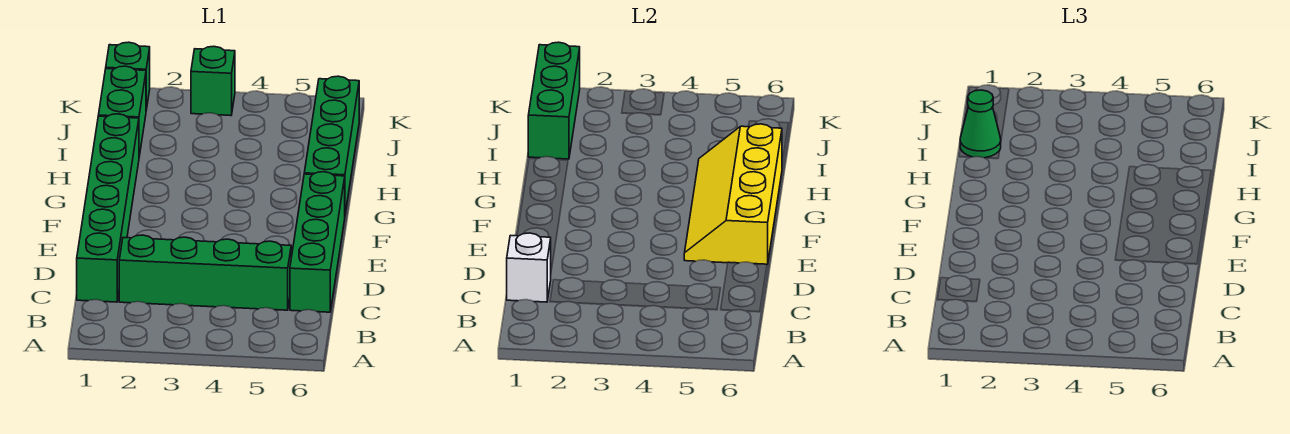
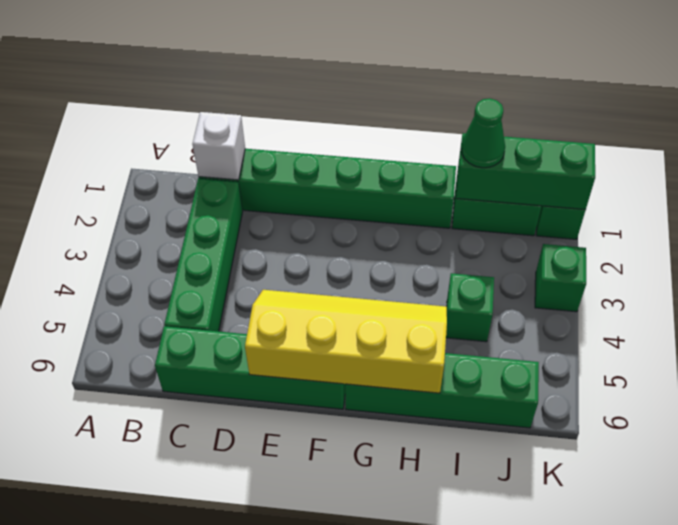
none -> green brick I4 level 1

